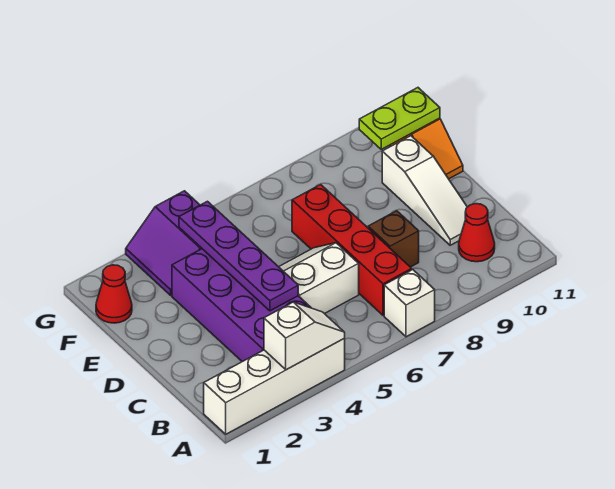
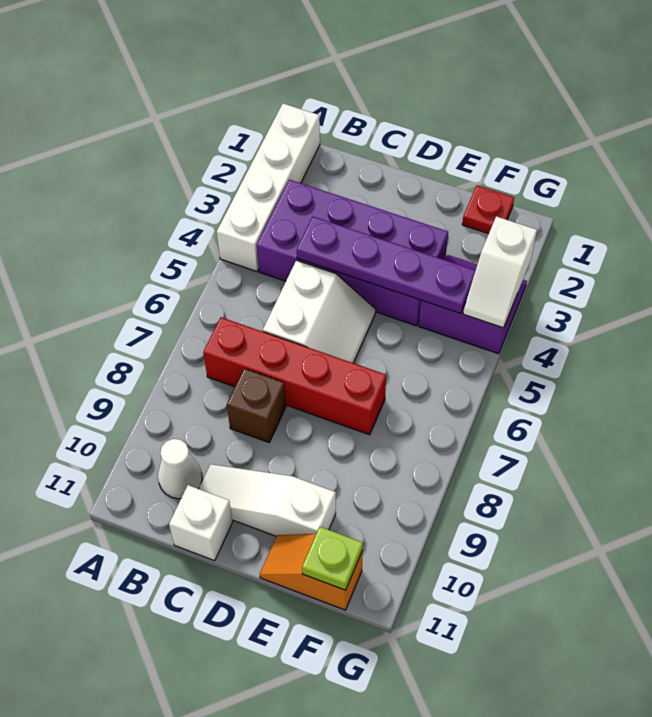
white slope A3:A4 level 2 top 3 -> white slope G3:G4 level 2 top 3
white brick A7 level 1 -> white brick C11 level 1
red cone B10 level 1 -> white cone B10 level 1
red cone F1 level 1 -> red plate F1 level 1
lime plate F10:F11 level 2 -> lime plate F11 level 2

